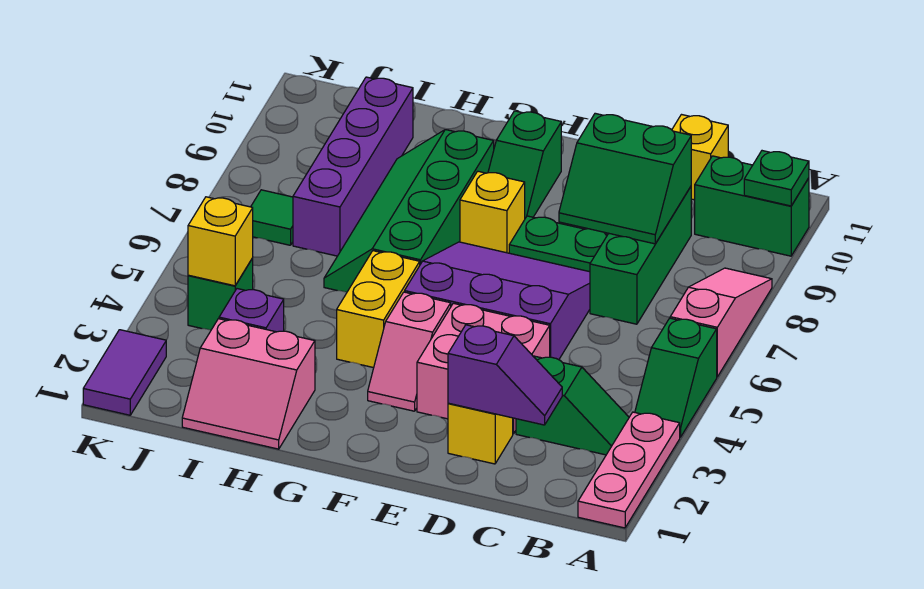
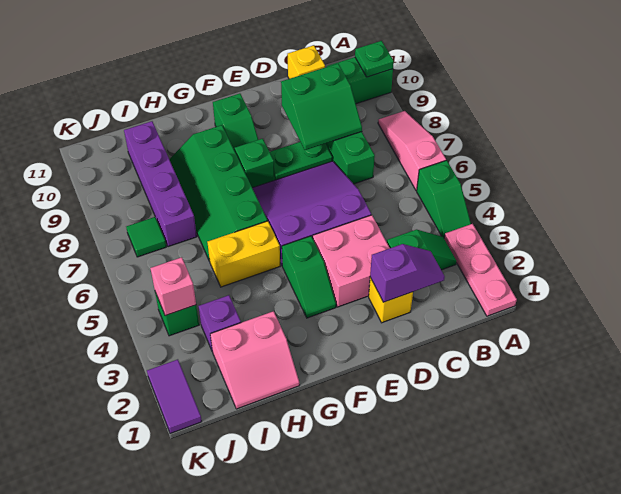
pink slope F3:F4 level 1 top 4 -> green slope F3:F4 level 1 top 4
yellow brick F8 level 1 -> green brick F8 level 1
yellow brick G4:G5 level 1 -> yellow brick G5:H5 level 1
yellow brick J4 level 2 -> pink brick J4 level 2

